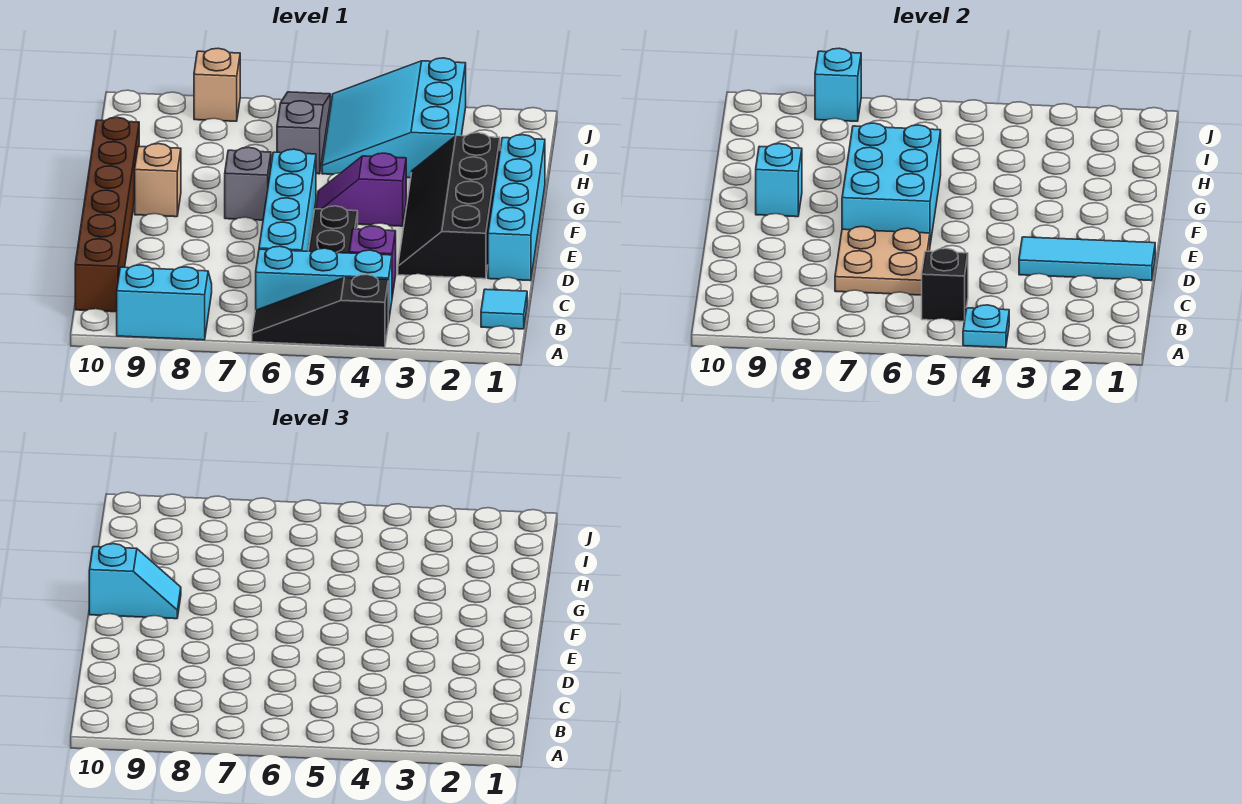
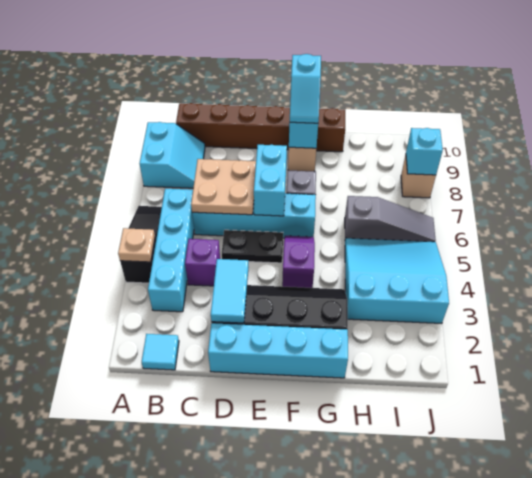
cyan plate A4 level 2 -> tan plate A4 level 2
cyan brick B4:B6 level 1 -> cyan brick B3:B6 level 1
black brick B5 level 2 -> none
cyan tile D1:D3 level 2 -> cyan tile D2:D3 level 2
cyan brick E6:G7 level 2 -> cyan brick E6:E7 level 2

